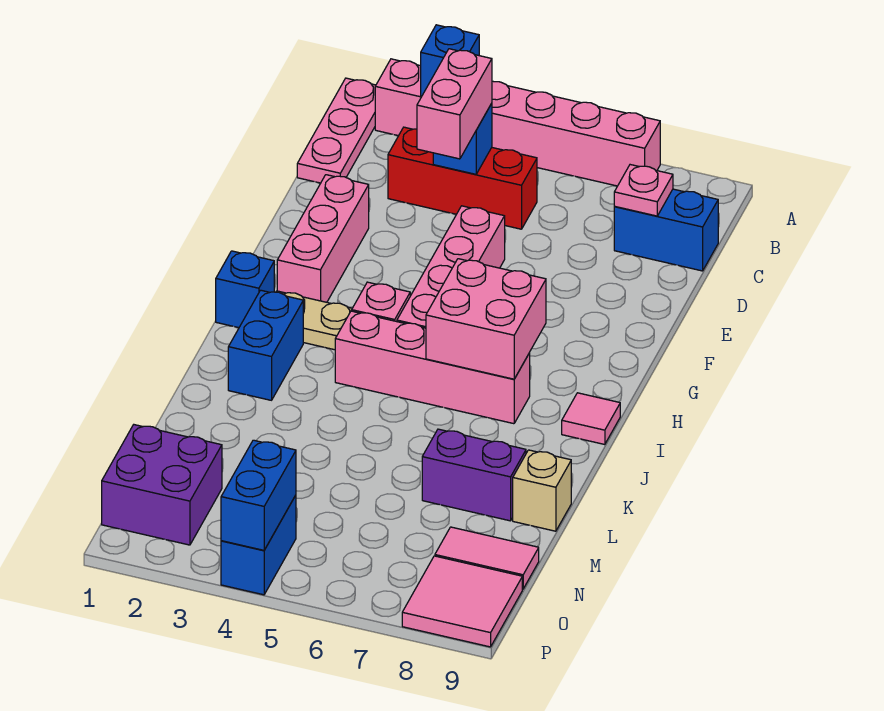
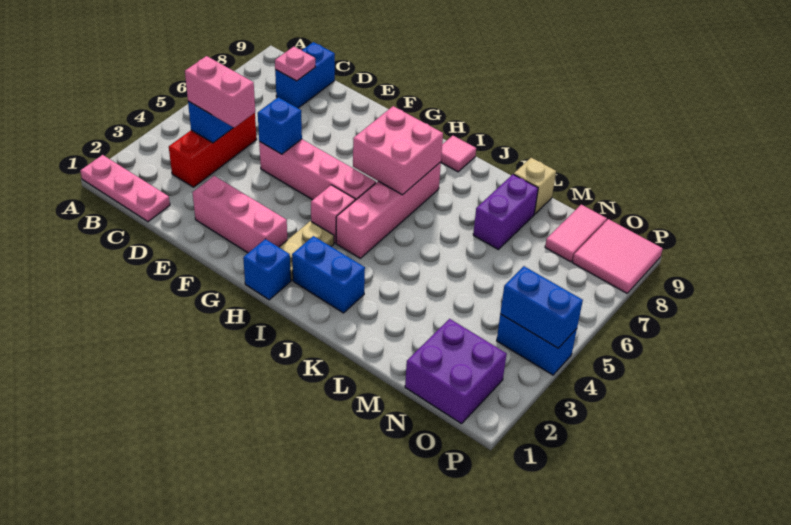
pink brick A2:A7 level 1 -> none
blue brick A3 level 2 -> blue brick E5 level 2

